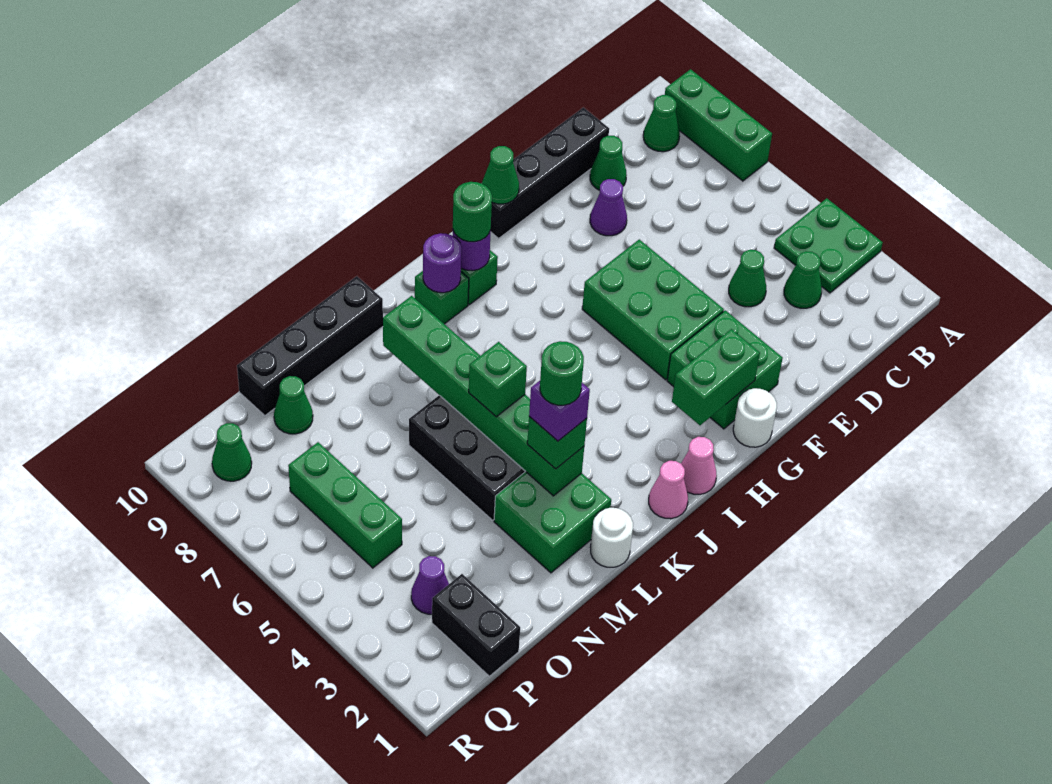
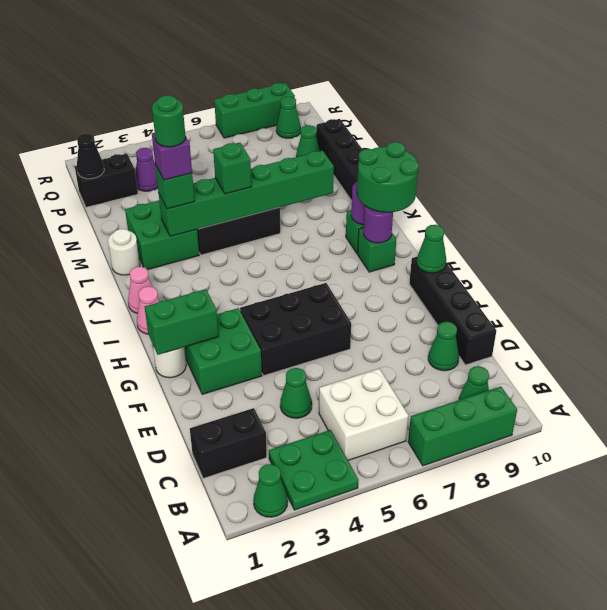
none -> white brick B5:C6 level 1
none -> black brick C1:C2 level 1
green cone C3 level 1 -> green cone A2 level 1
purple cone E8 level 1 -> none
green brick F4:G6 level 1 -> black brick F4:G6 level 1
green brick G2:H2 level 2 -> green brick G1:G2 level 2
green round brick I9 level 3 -> green round brick I9:J10 level 3
none -> black cone P1 level 2
green brick P5:P7 level 1 -> green brick R7:R9 level 1

